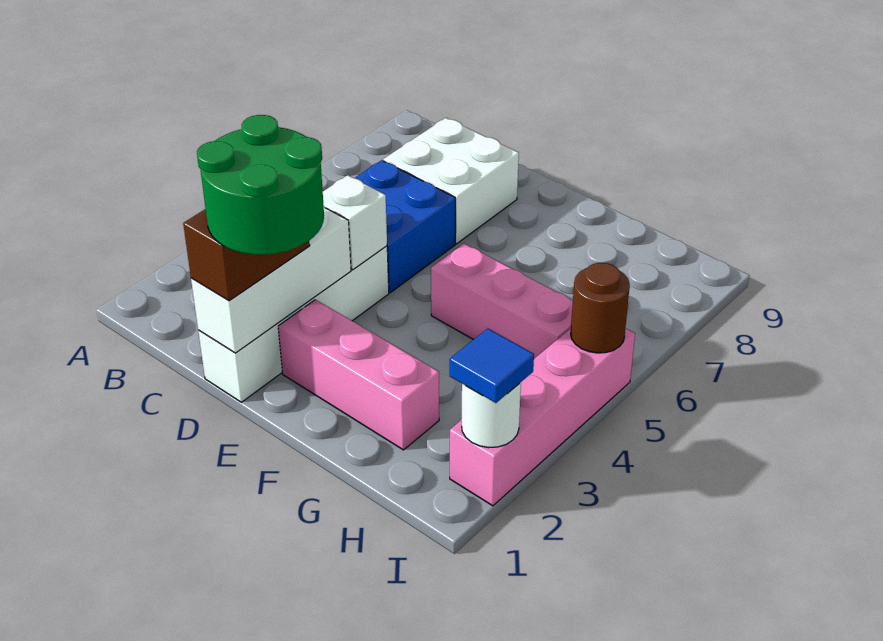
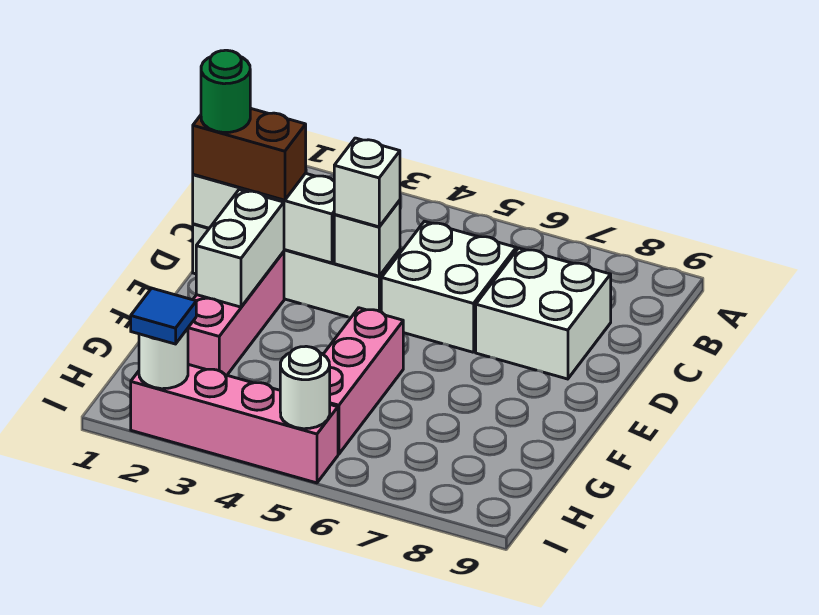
blue brick C5:D6 level 1 -> white brick C5:D6 level 1
green round brick D1:E2 level 4 -> green round brick D1 level 4
none -> white brick D4 level 3
none -> white brick E2:F2 level 2
brown round brick I5 level 2 -> white round brick I5 level 2

